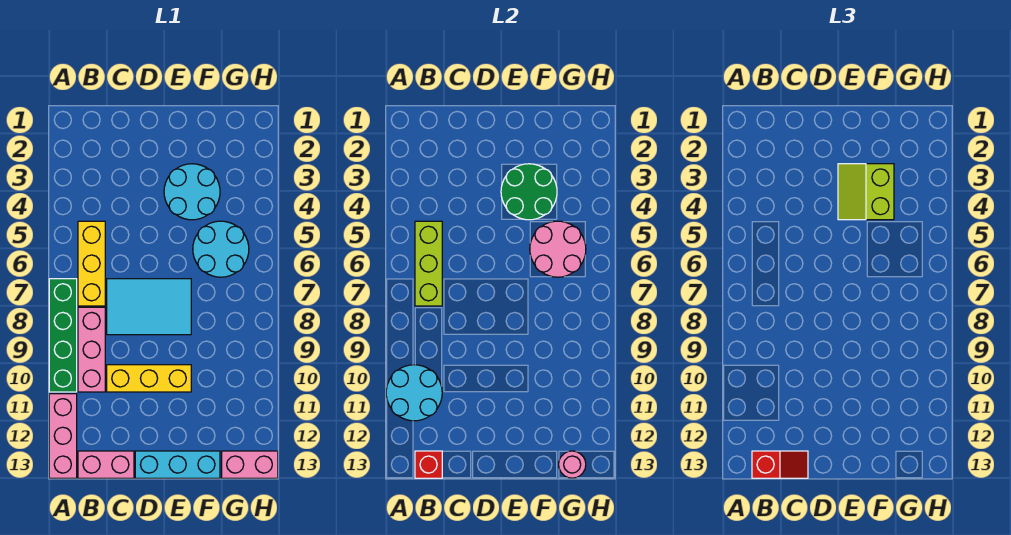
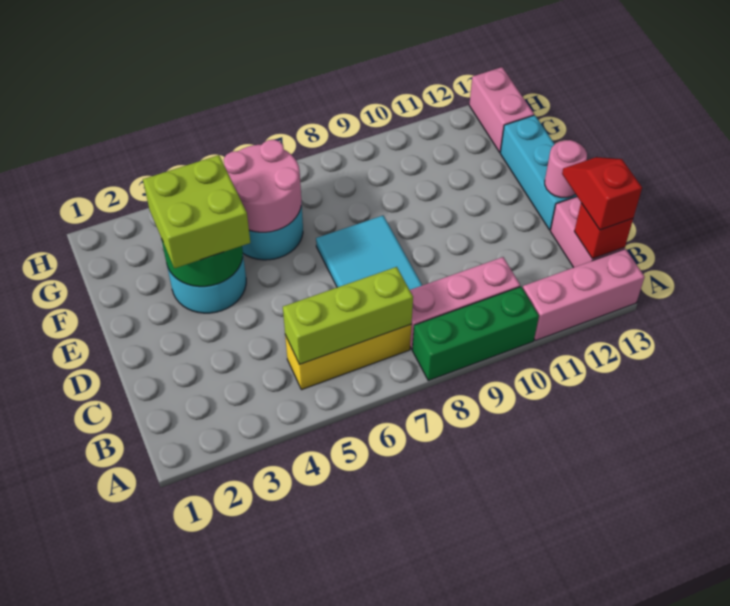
green brick A7:A10 level 1 -> green brick A8:A10 level 1
cyan round brick A10:B11 level 2 -> none
yellow brick C10:E10 level 1 -> none
lime slope E3:F4 level 3 top F -> lime brick E3:F4 level 3
pink round brick G13 level 2 -> pink round brick D13 level 2

